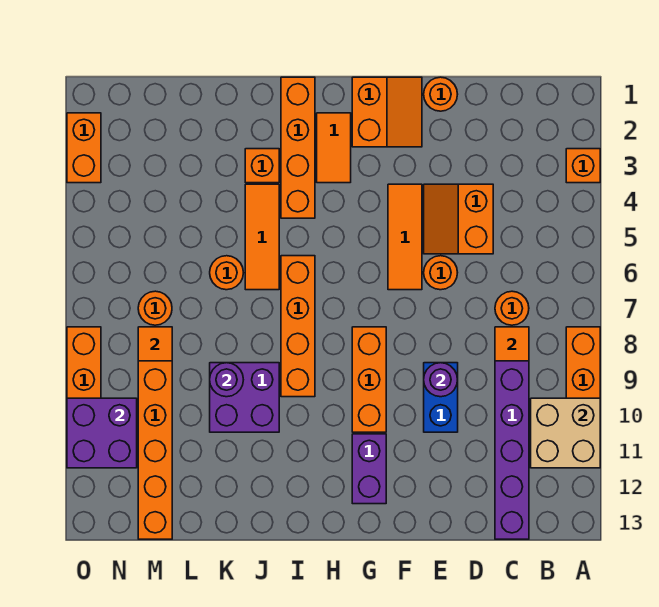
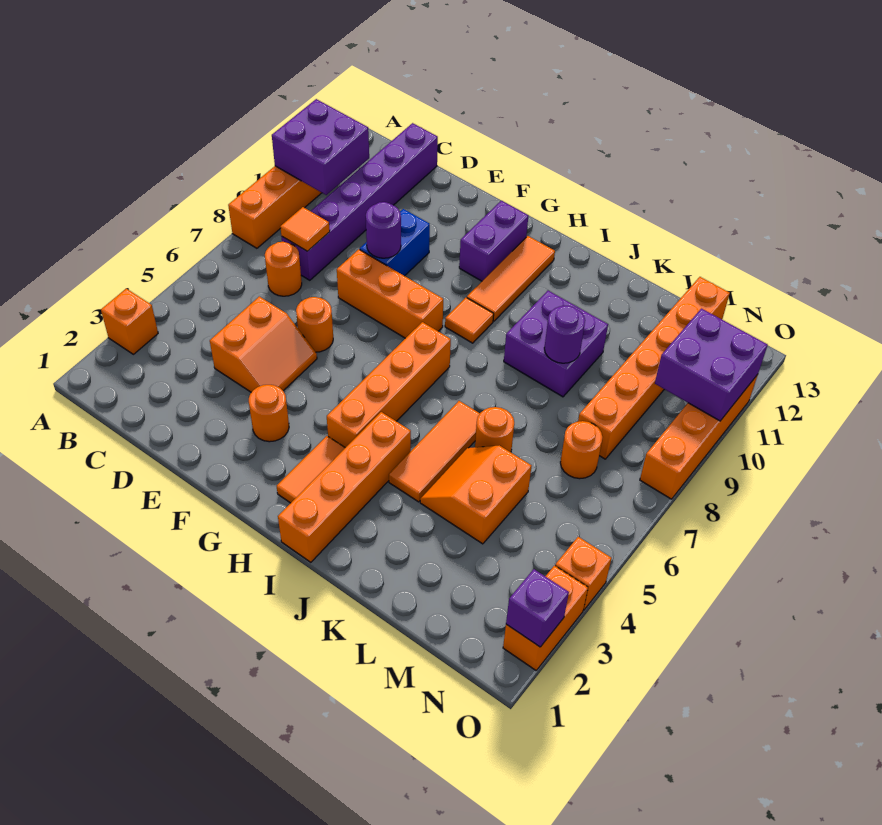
tan brick A10:B11 level 2 -> purple brick A10:B11 level 2
orange round brick E1 level 1 -> orange round brick F3 level 1
orange slope F1:G2 level 1 top G -> orange slope K4:L5 level 1 top L
orange tile F4:F6 level 1 -> orange tile H10:H12 level 1
orange brick G8:G10 level 1 -> orange brick E8:G8 level 1
orange brick I6:I9 level 1 -> orange brick H4:H7 level 1
orange brick J3 level 1 -> orange brick O4 level 1
orange tile M8 level 2 -> orange tile H9 level 1
none -> purple brick O2 level 2

